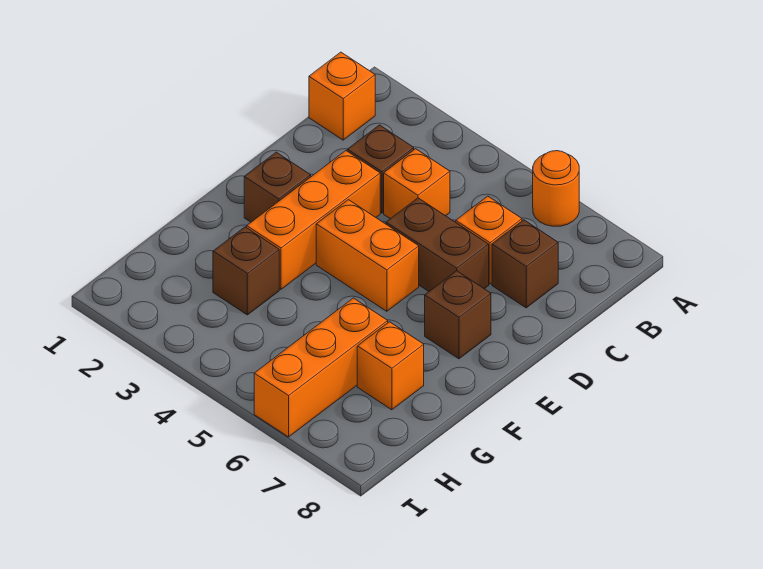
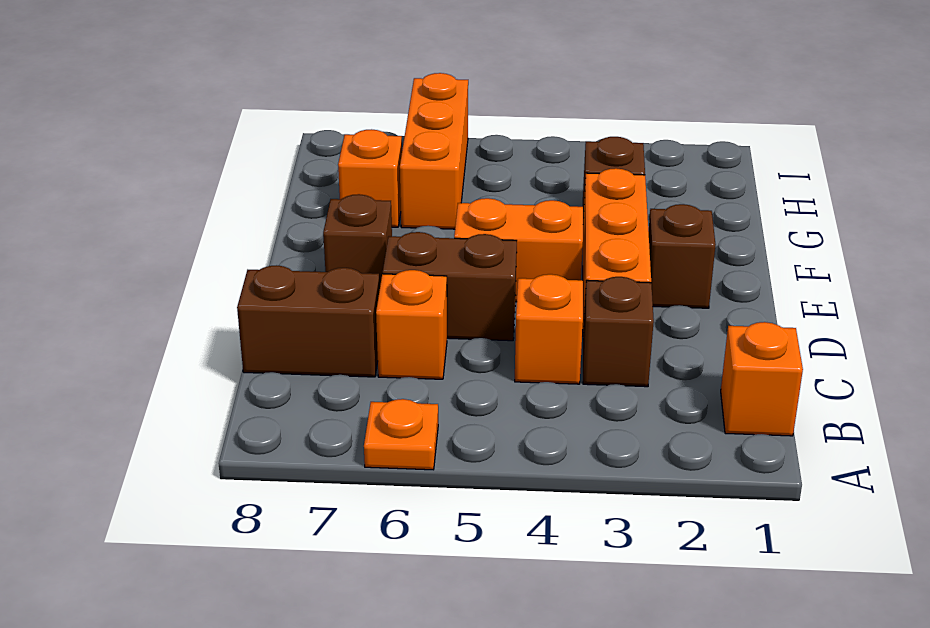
orange round brick A6 level 1 -> orange plate A6 level 1
brown brick C7 level 1 -> brown brick C7:C8 level 1

